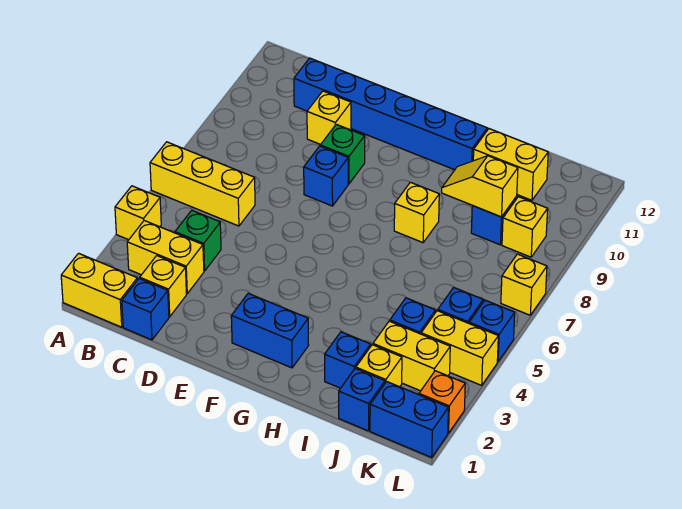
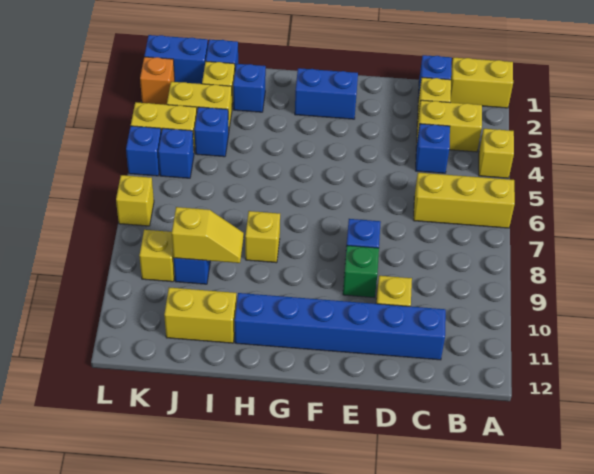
green brick C4 level 1 -> blue brick C4 level 1

